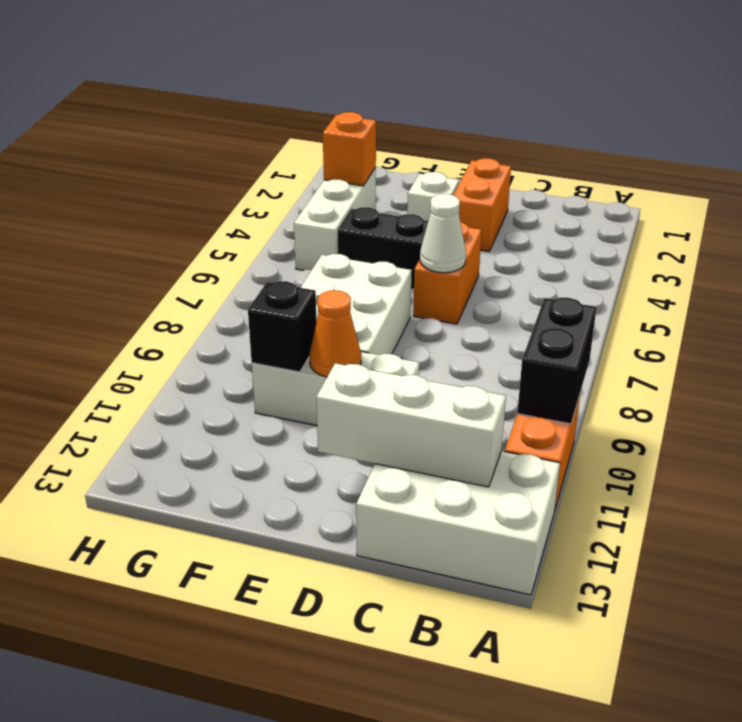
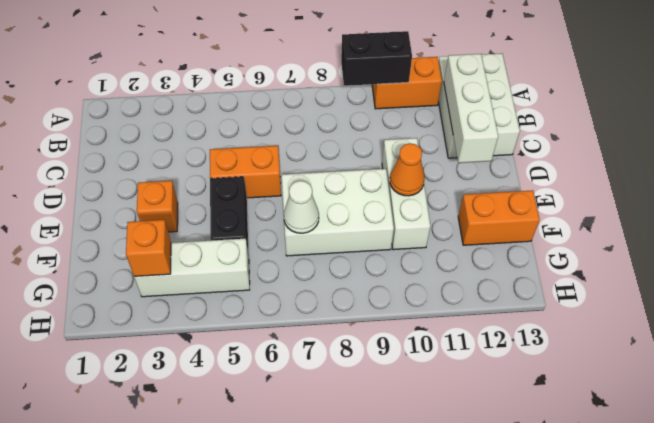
orange brick D2:D3 level 1 -> orange brick F12:F13 level 1
white cone D6 level 2 -> white cone F7 level 2
white brick E3 level 1 -> orange brick E3 level 1
black brick F10 level 2 -> none

